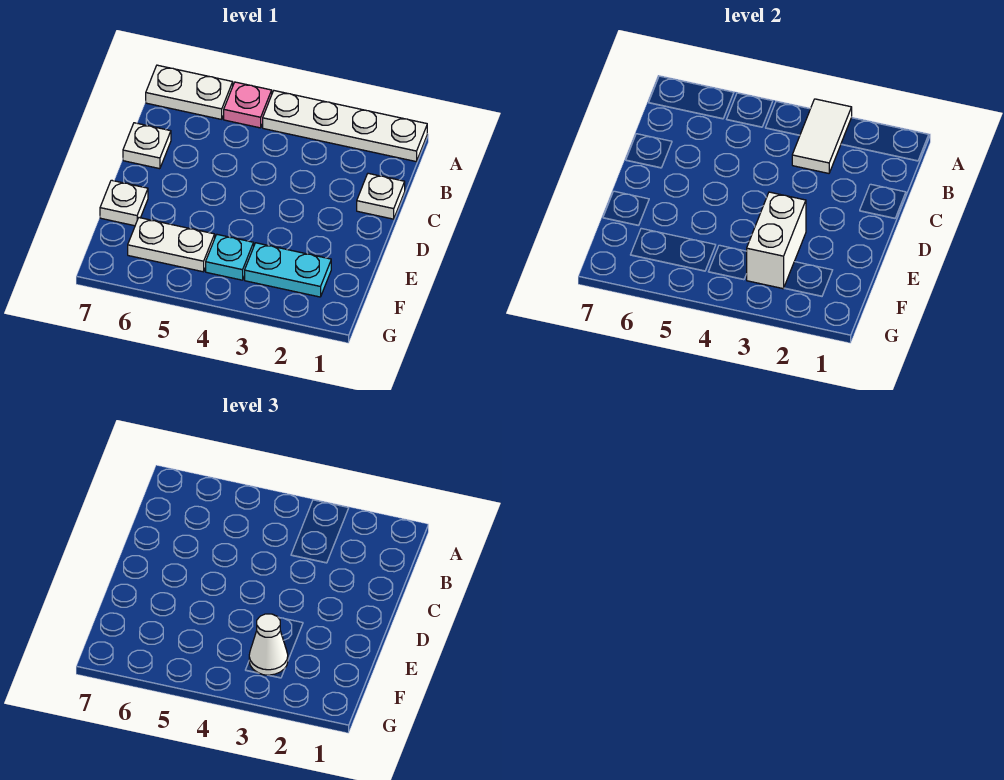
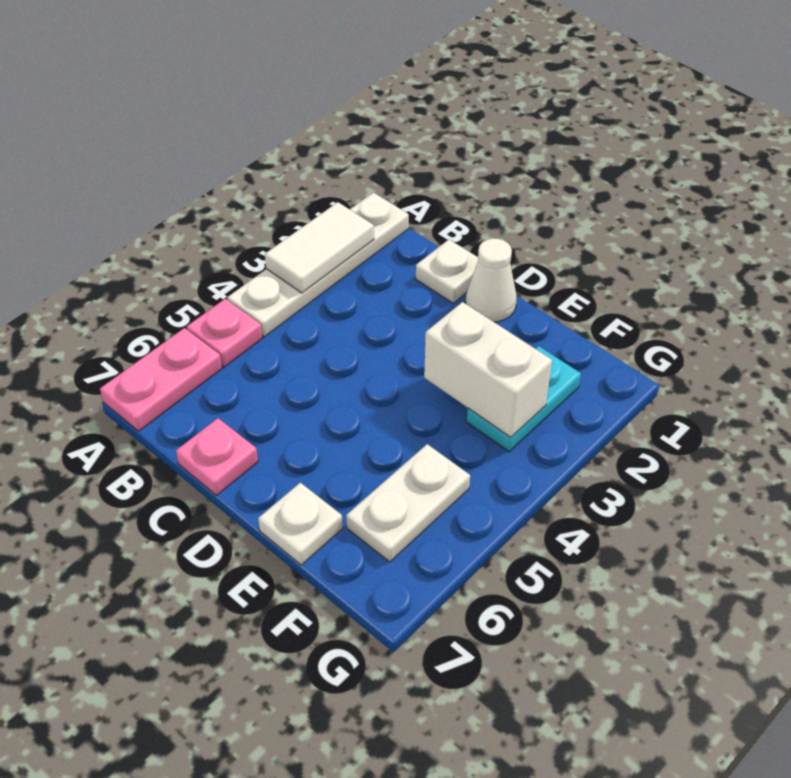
white tile A3:B3 level 2 -> white tile A2:A3 level 2
white plate A6:A7 level 1 -> pink plate A6:A7 level 1
white plate C7 level 1 -> pink plate C7 level 1
white cone F3 level 3 -> white cone D1 level 1
cyan plate F4 level 1 -> none

